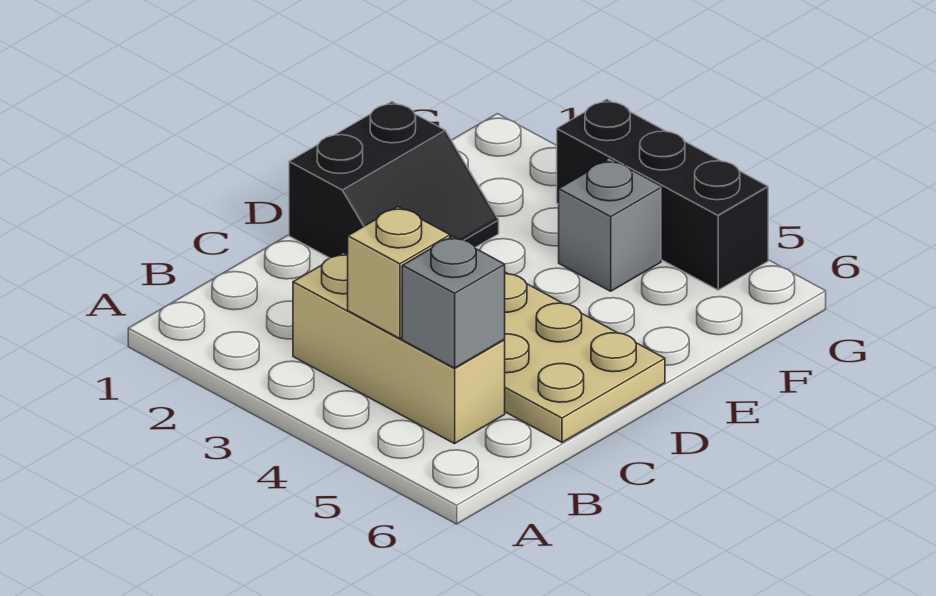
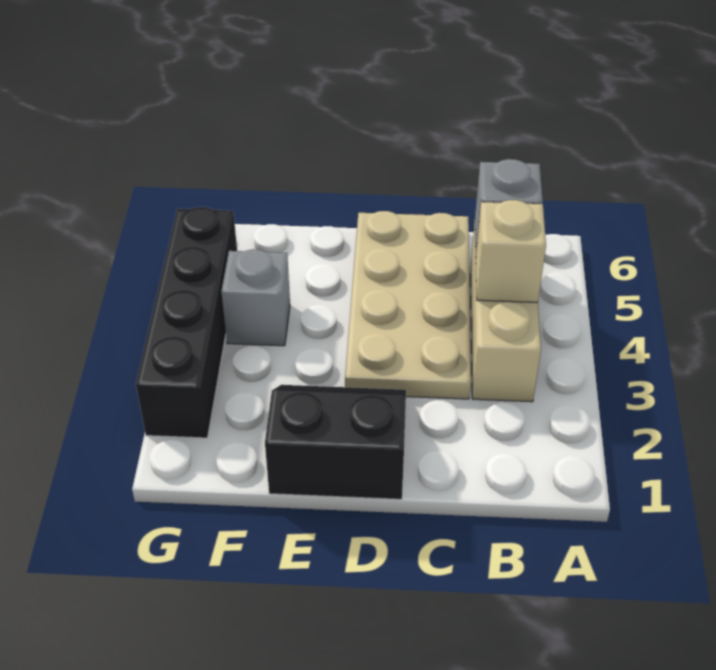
black brick G3:G5 level 1 -> black brick G2:G5 level 1

